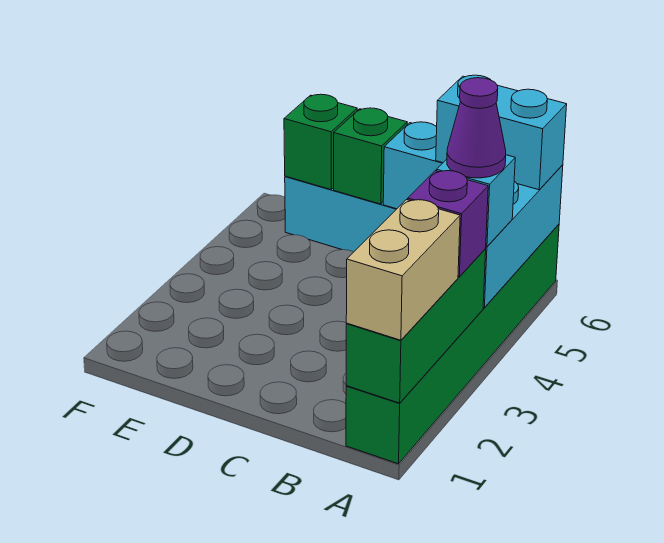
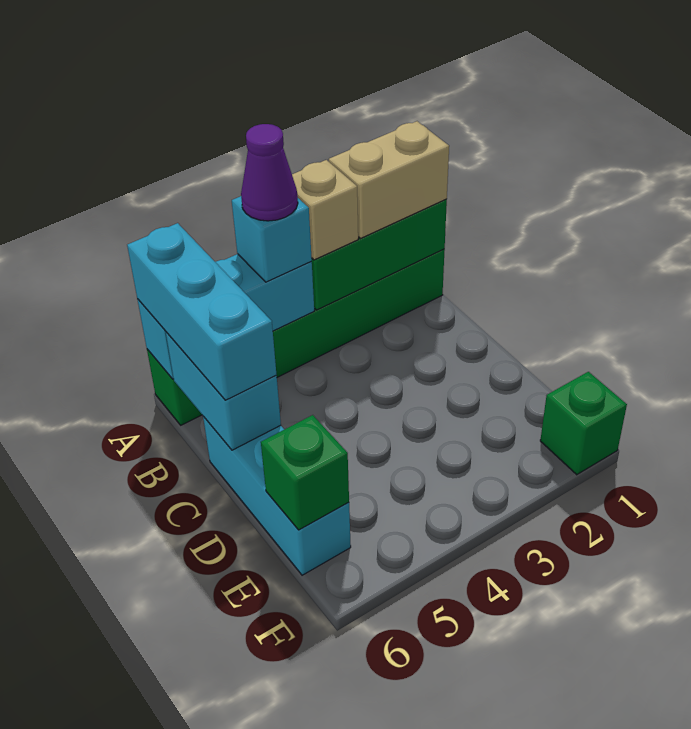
purple brick A3 level 3 -> tan brick A3 level 3
cyan brick A6:B6 level 3 -> cyan brick A6:C6 level 3
green brick D6 level 2 -> green brick F1 level 1

